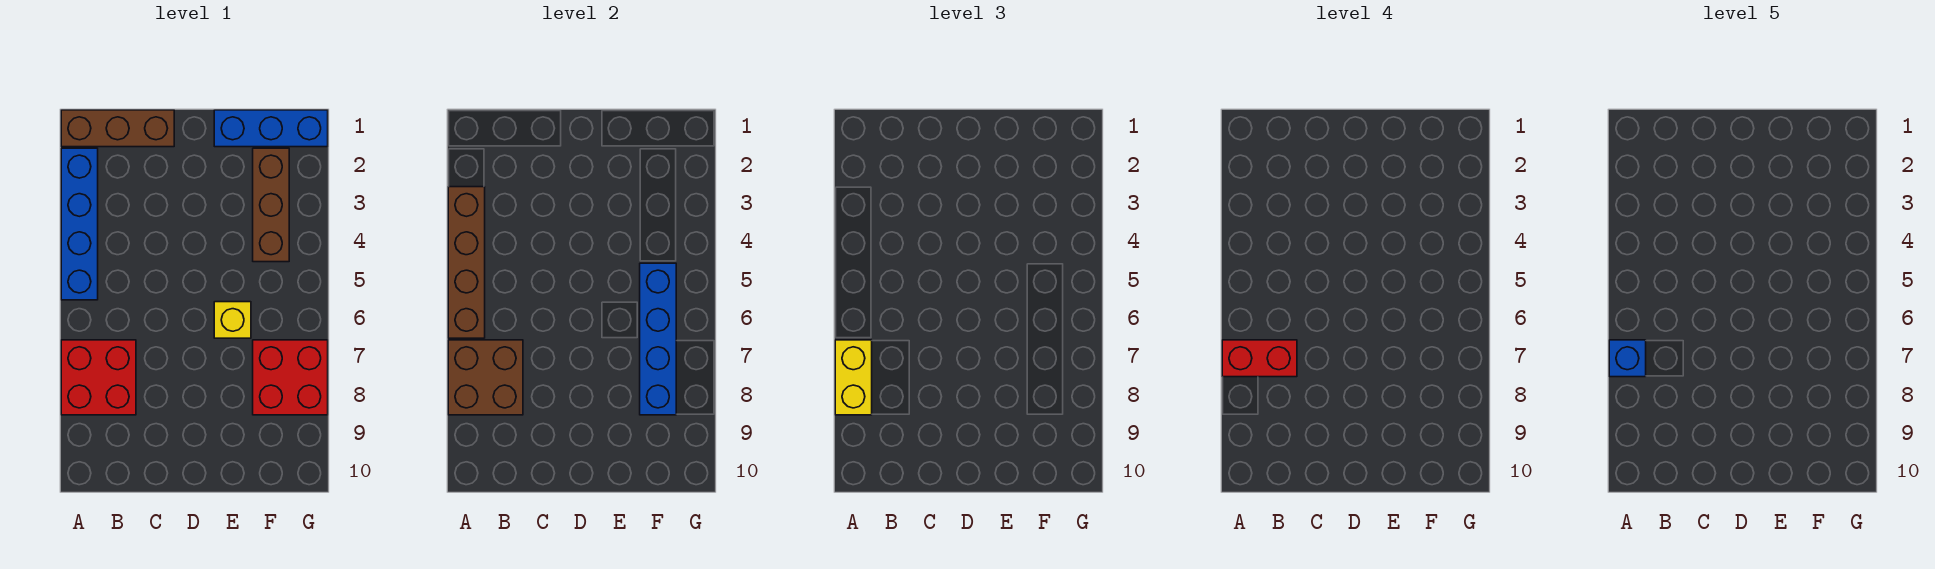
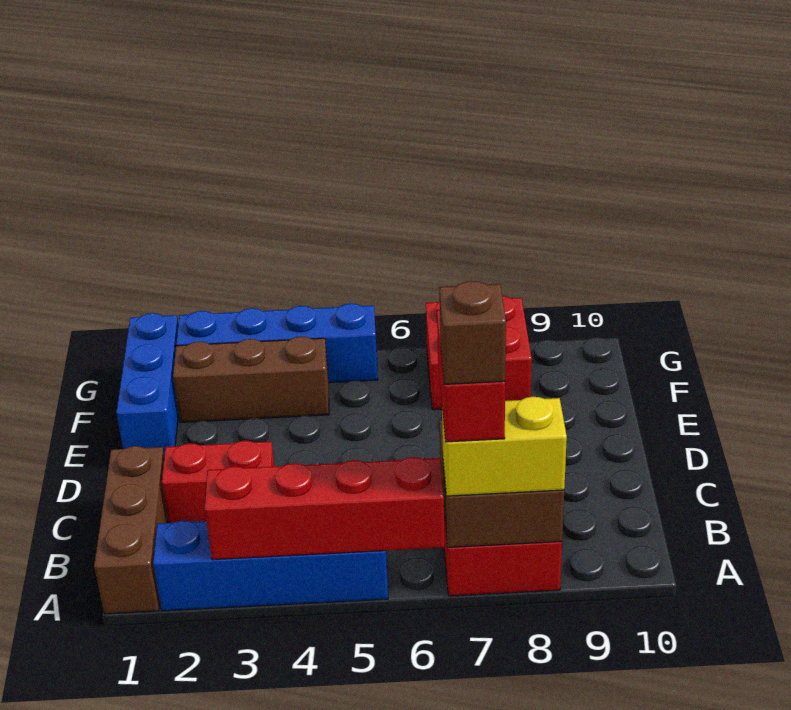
brown brick A3:A6 level 2 -> red brick A3:A6 level 2
blue brick A7 level 5 -> brown brick A7 level 5
none -> red brick C2:C3 level 1
yellow brick E6 level 1 -> none
blue brick F5:F8 level 2 -> blue brick G2:G5 level 1

